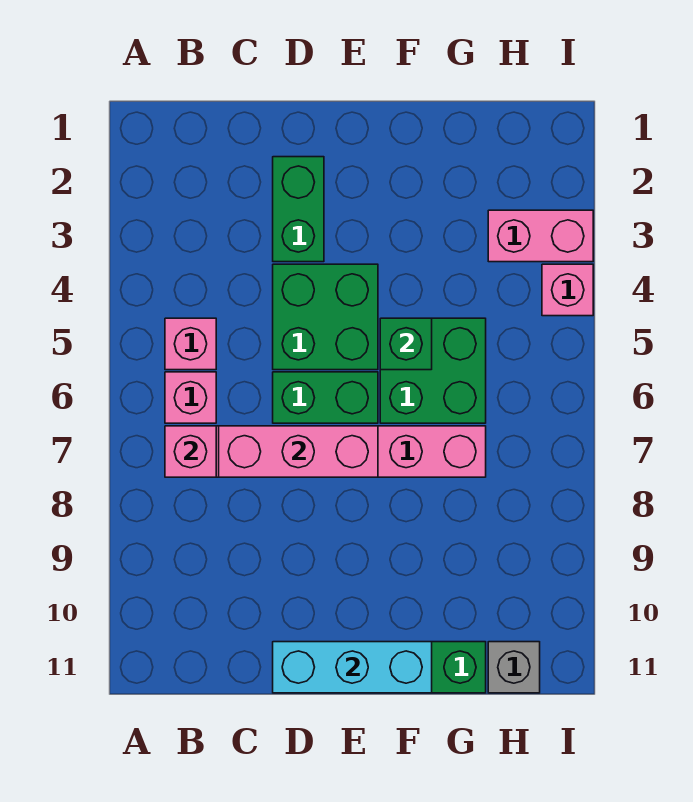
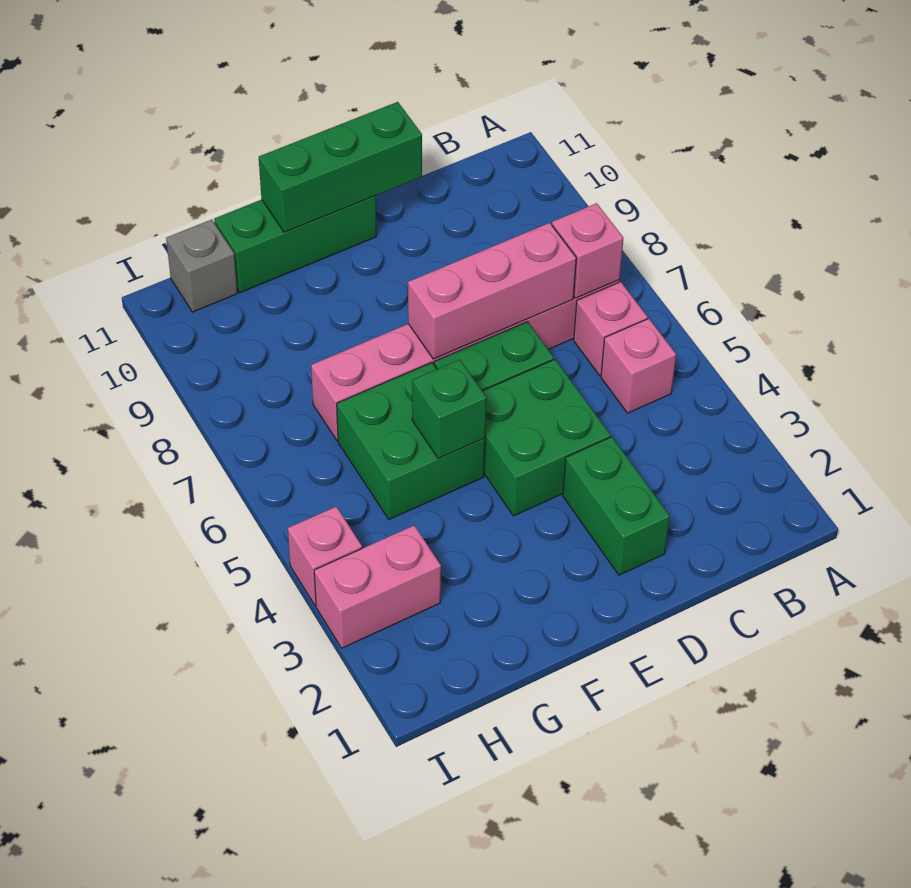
cyan brick D11:F11 level 2 -> green brick D11:F11 level 2

